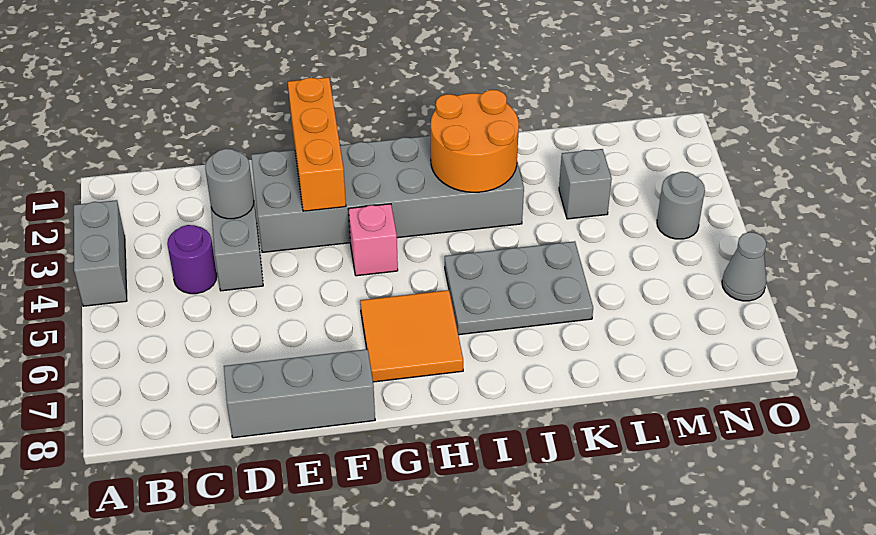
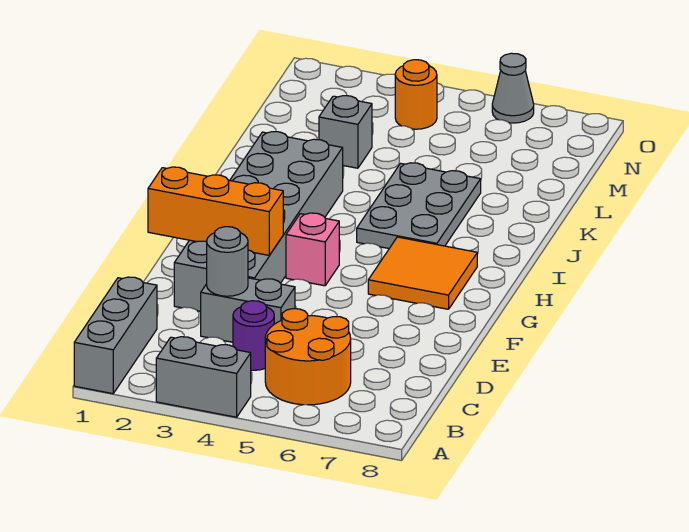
grey brick D8:F8 level 1 -> grey brick A1:C1 level 1
orange round brick I2:J3 level 2 -> orange round brick B5:C6 level 1
grey round brick N4 level 1 -> orange round brick N4 level 1

